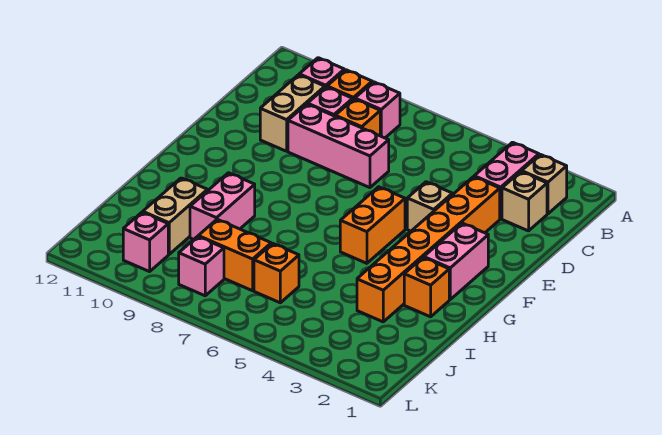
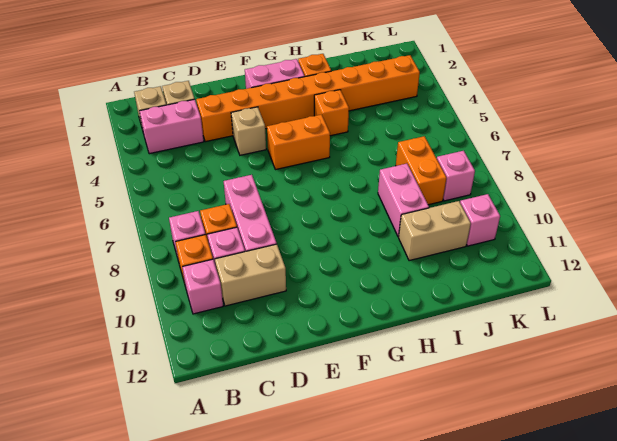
orange brick D3:I3 level 1 -> orange brick D3:K3 level 1
pink brick H9:I9 level 1 -> pink brick I8:I9 level 1
orange brick J6 level 1 -> orange brick H4 level 1

